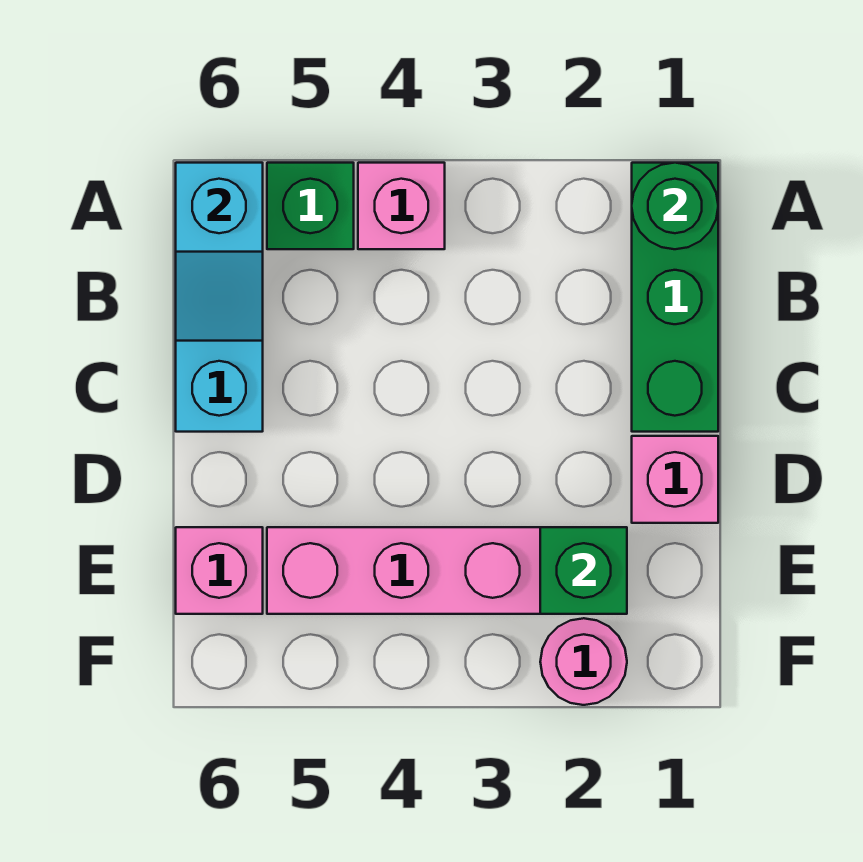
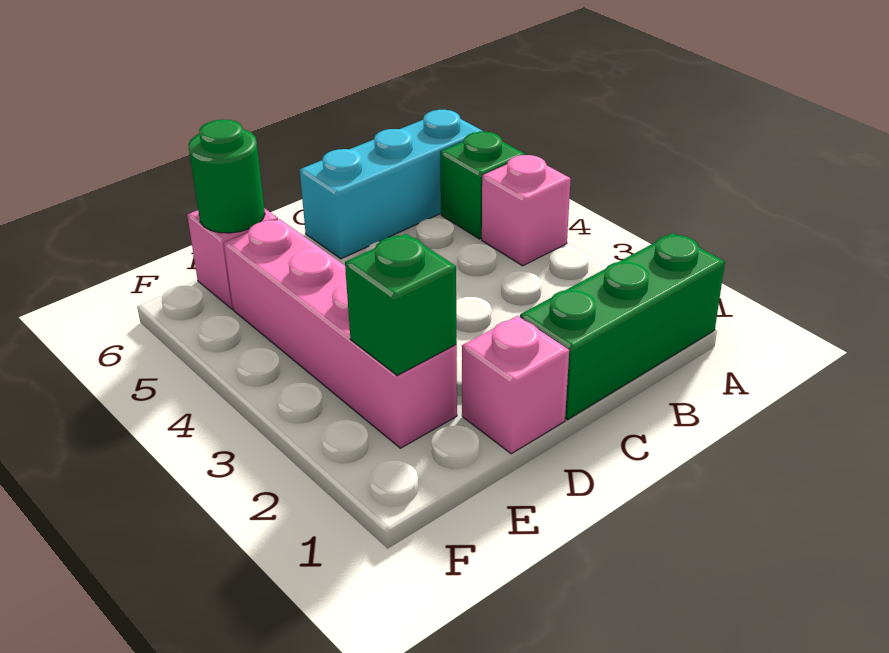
green round brick A1 level 2 -> green round brick E6 level 2
cyan slope A6:B6 level 2 top A -> none
pink round brick F2 level 1 -> none

